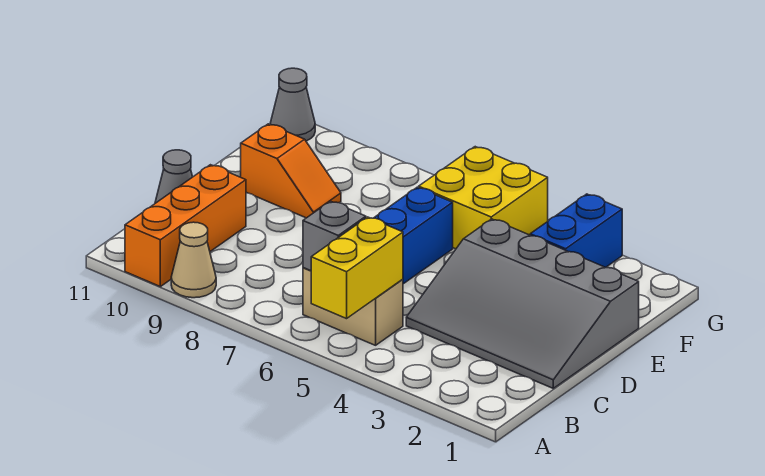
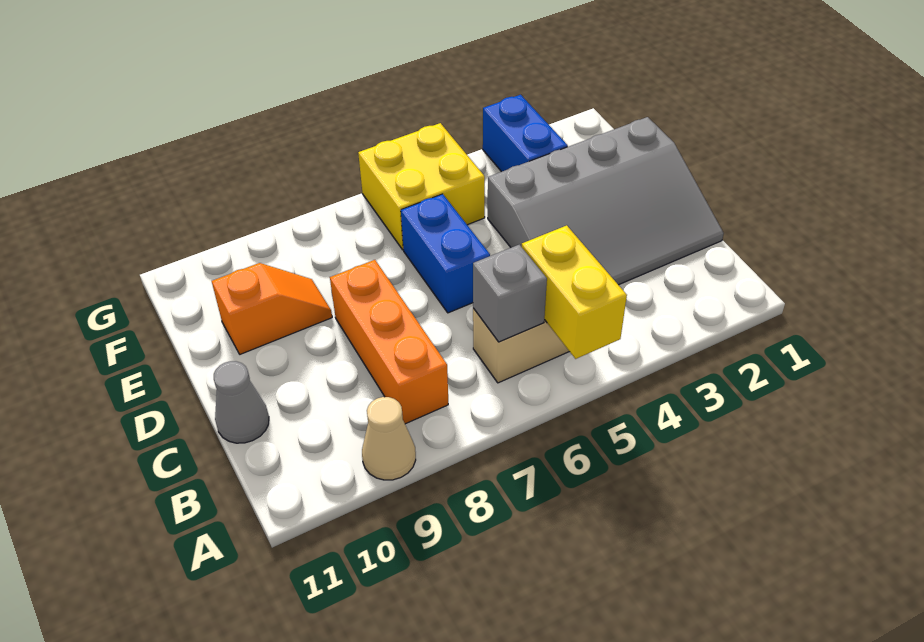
orange brick A10:C10 level 1 -> orange brick B8:D8 level 1
grey cone G11 level 1 -> none

